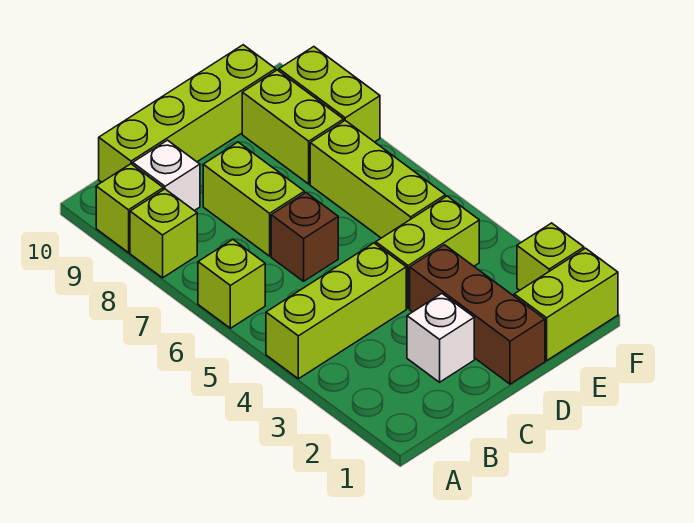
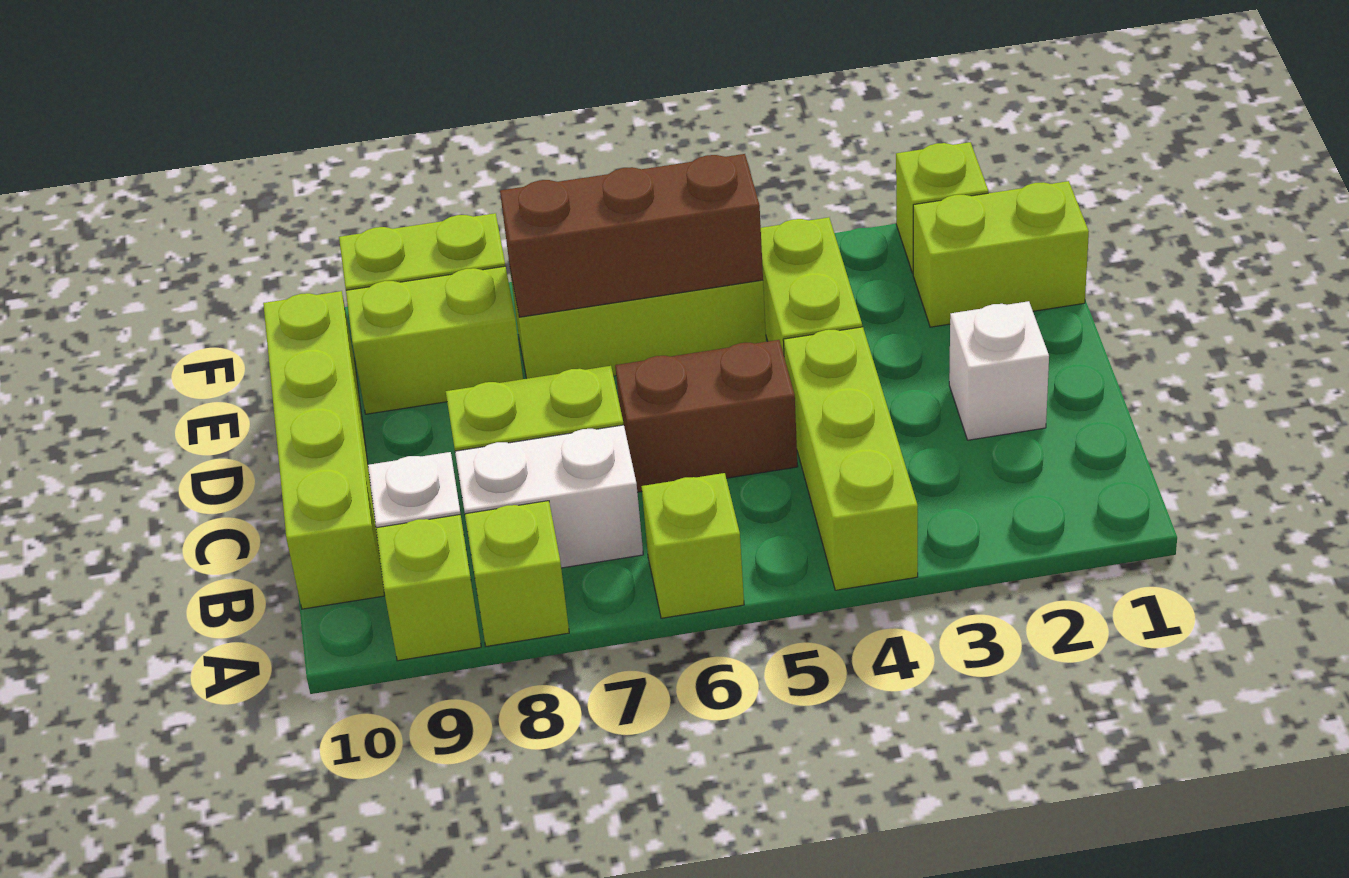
none -> white brick B7:B8 level 1
brown brick C6 level 1 -> brown brick C5:C6 level 1
brown brick D1:D3 level 1 -> brown brick E5:E7 level 2
lime brick E1:F1 level 1 -> lime brick E1:E2 level 1

